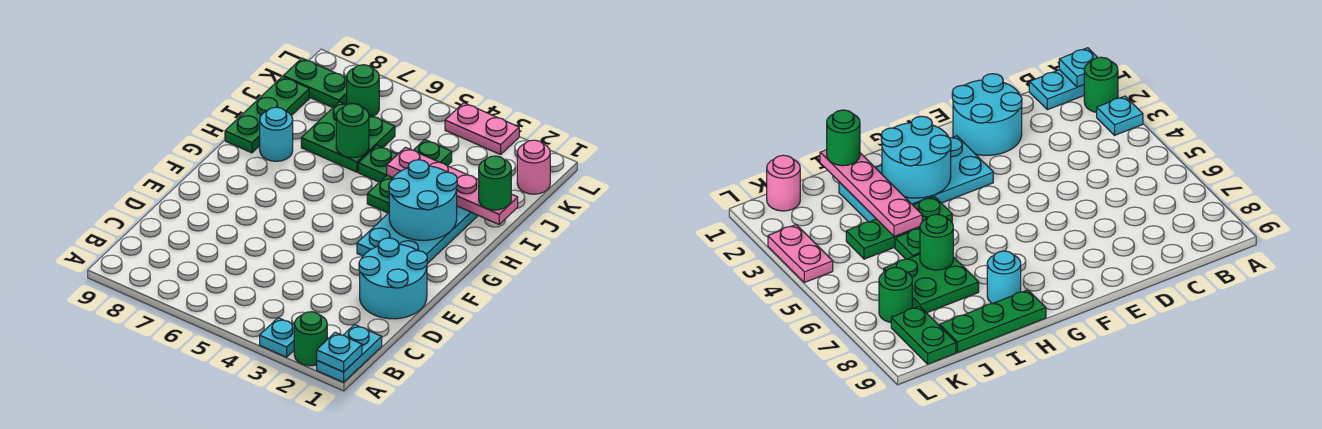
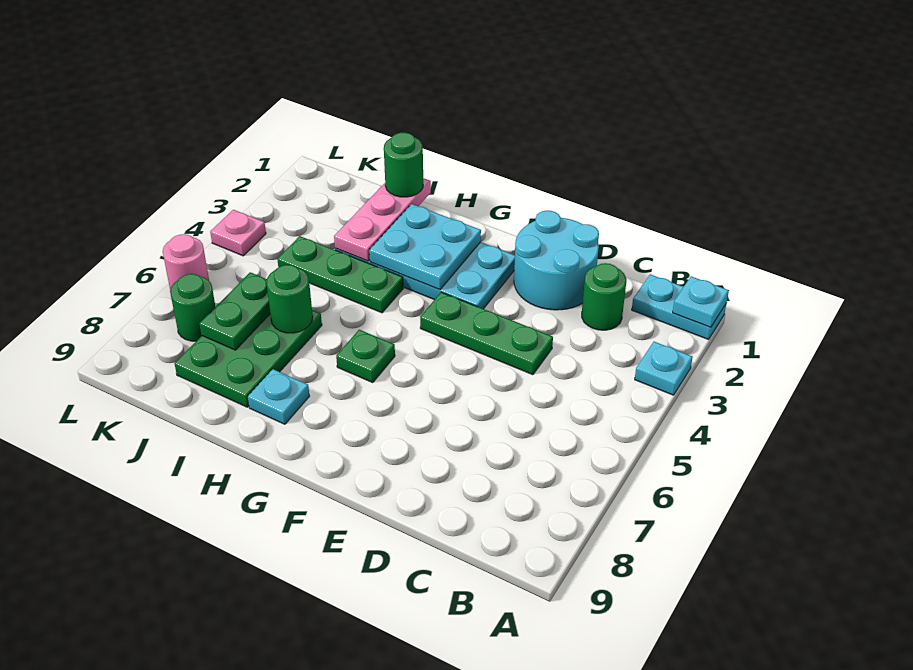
green round brick A2 level 1 -> green round brick C2 level 1
cyan round brick G2:H3 level 2 -> cyan plate G2:H3 level 2
cyan round brick H8 level 1 -> cyan plate H8 level 1
green plate H9:J9 level 1 -> green plate D4:F4 level 1
pink plate I1:I4 level 2 -> pink plate I1:I3 level 2
green plate I5 level 1 -> green plate G6 level 1
green plate I6:J7 level 1 -> green plate I6:J8 level 1
pink round brick K1 level 1 -> pink round brick L6 level 1
green plate K8:K9 level 1 -> green plate J6:J7 level 2
pink plate L3:L4 level 1 -> pink plate L4 level 1

